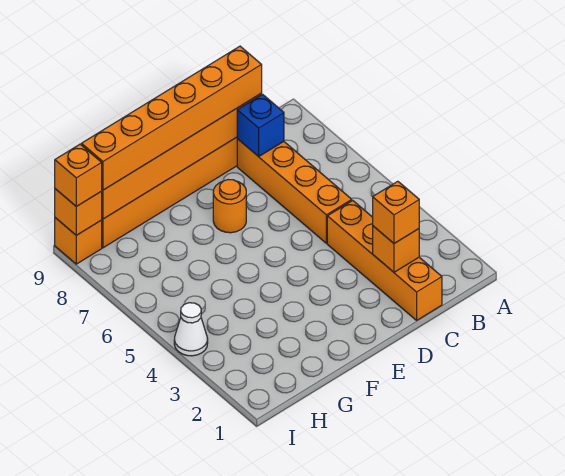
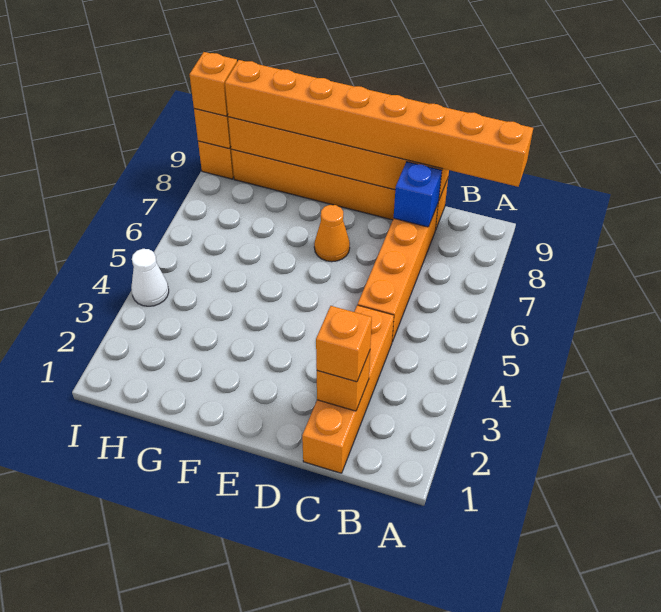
orange brick C9:H9 level 3 -> orange brick A9:H9 level 3
orange round brick E7 level 1 -> orange cone E7 level 1

